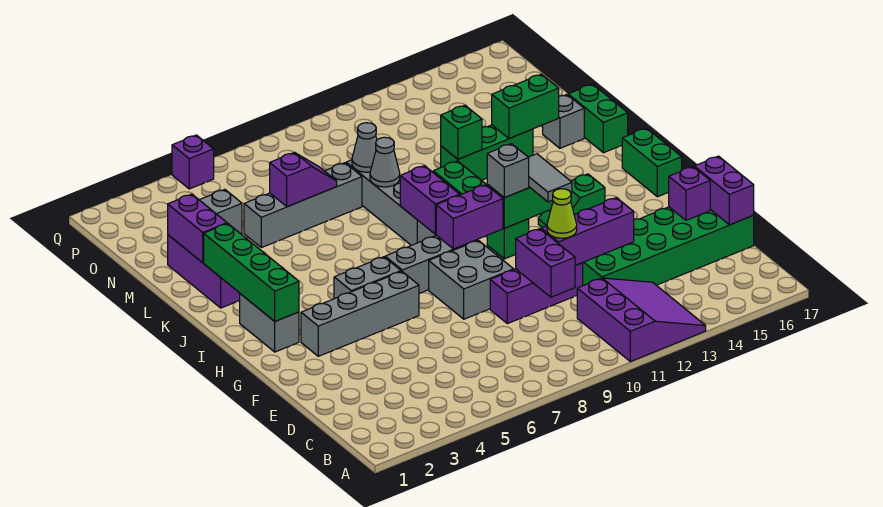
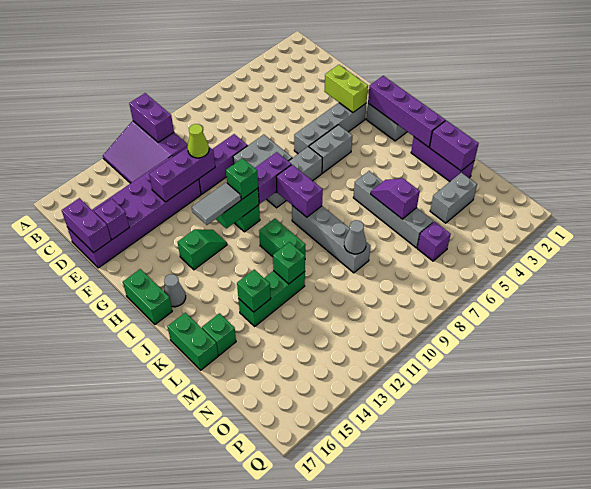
purple brick D10:E10 level 2 -> purple brick A11:B11 level 2
green brick D12:E17 level 1 -> purple brick D12:E17 level 1
none -> lime brick F3:G3 level 2
grey tile G12:H12 level 3 -> grey tile H12:H13 level 3
green brick H2:K2 level 2 -> purple brick H2:K2 level 2
grey brick H11 level 3 -> green brick H11 level 3
grey cone L9 level 2 -> grey cone I16 level 1
green brick L14:L15 level 2 -> green brick L14 level 2
grey brick L16 level 1 -> green brick L16 level 1
grey brick M5:M8 level 1 -> grey brick K6:N6 level 1
purple slope M6:M7 level 2 top 6 -> purple slope L6:M6 level 2 top M
purple brick Q5 level 1 -> purple brick O6 level 1

